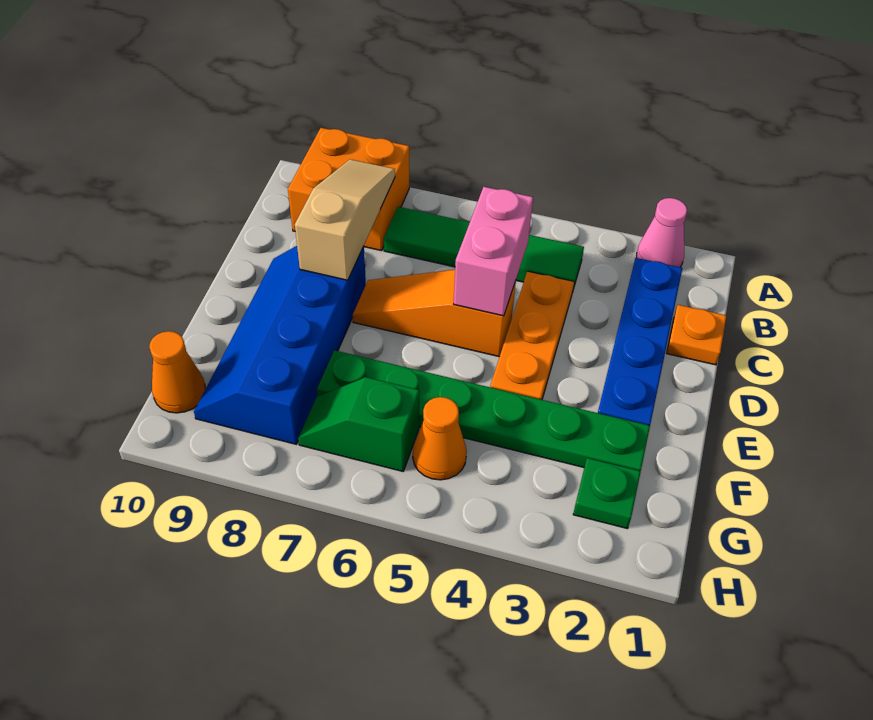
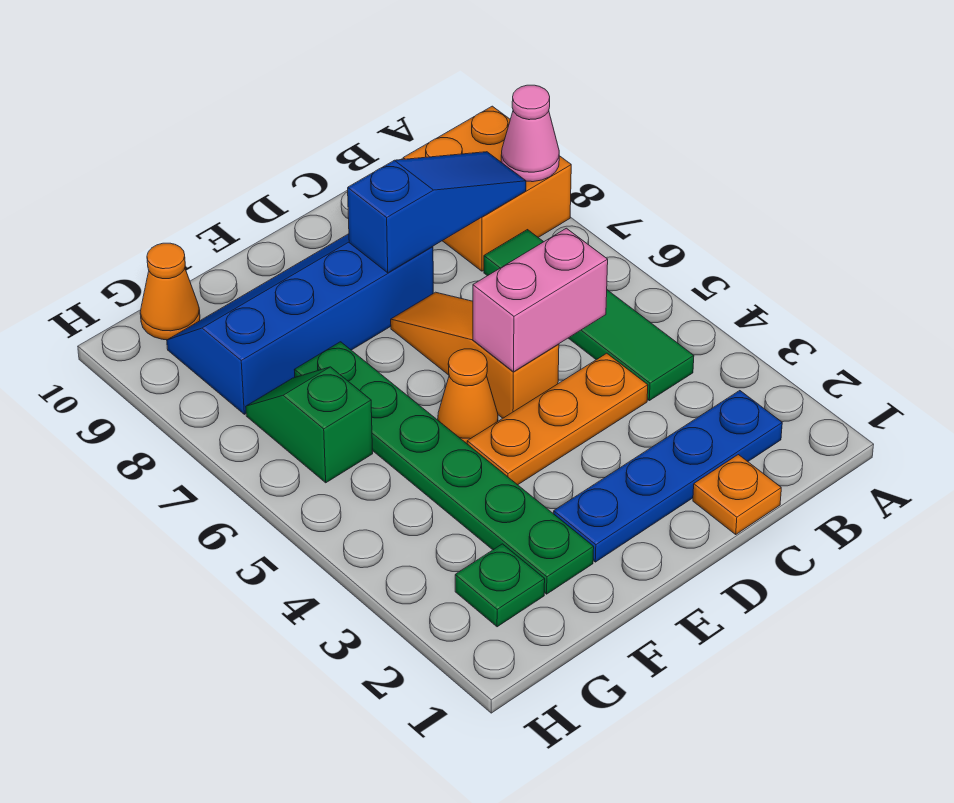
pink cone A2 level 1 -> pink cone A8 level 2
tan slope B8:D8 level 2 top D -> blue slope B8:D8 level 2 top D
orange cone G5 level 1 -> orange cone E5 level 1

